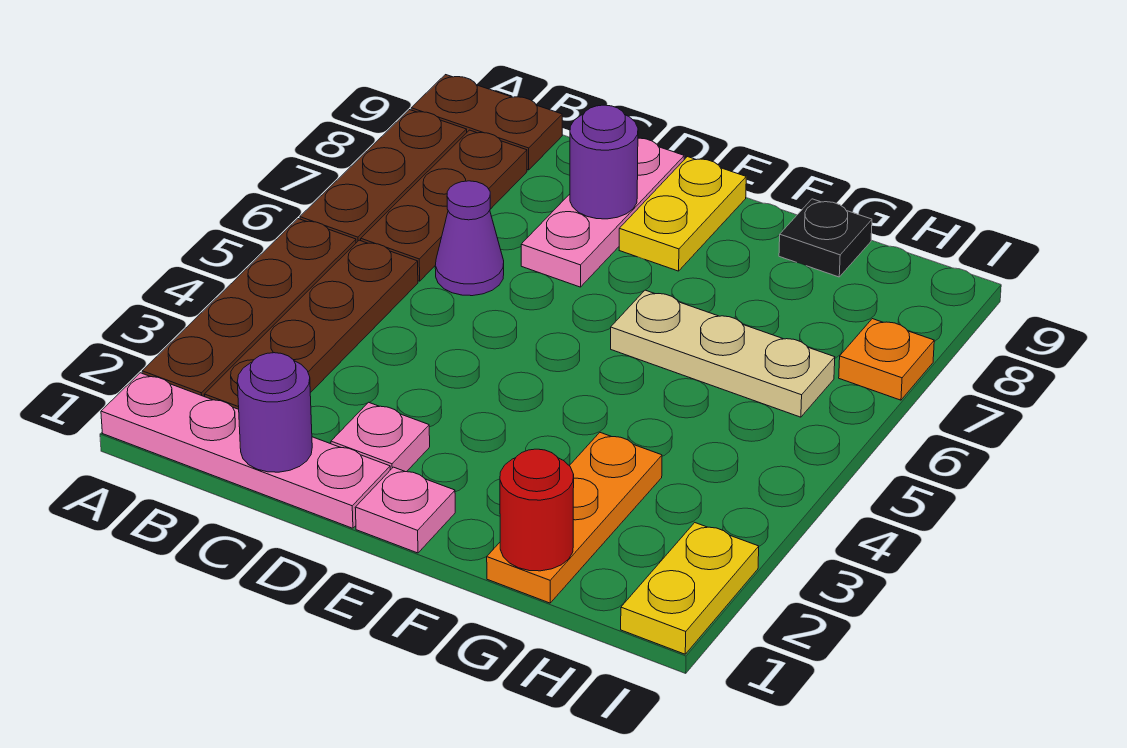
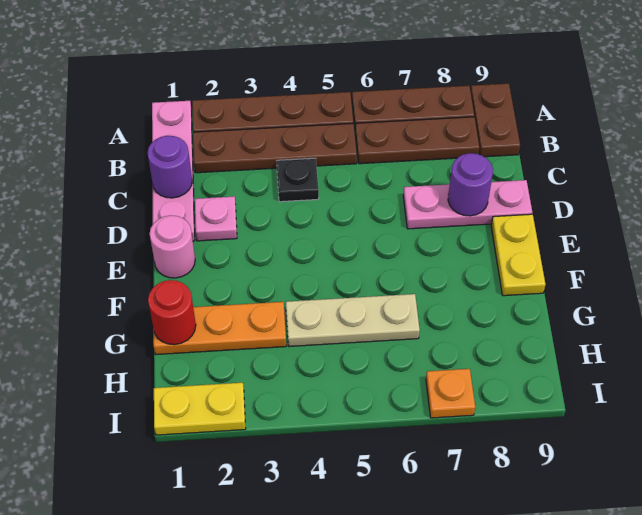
purple cone C6 level 1 -> none
pink plate E1 level 1 -> pink round brick E1 level 1
yellow plate E8:E9 level 1 -> yellow plate E9:F9 level 1
tan plate F6:H6 level 1 -> tan plate G4:G6 level 1
black plate G9 level 1 -> black plate C4 level 1

